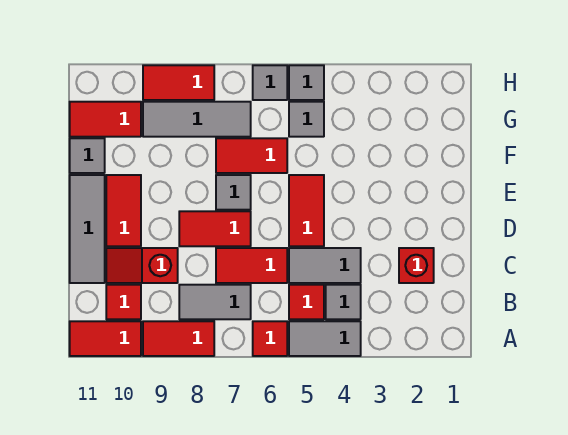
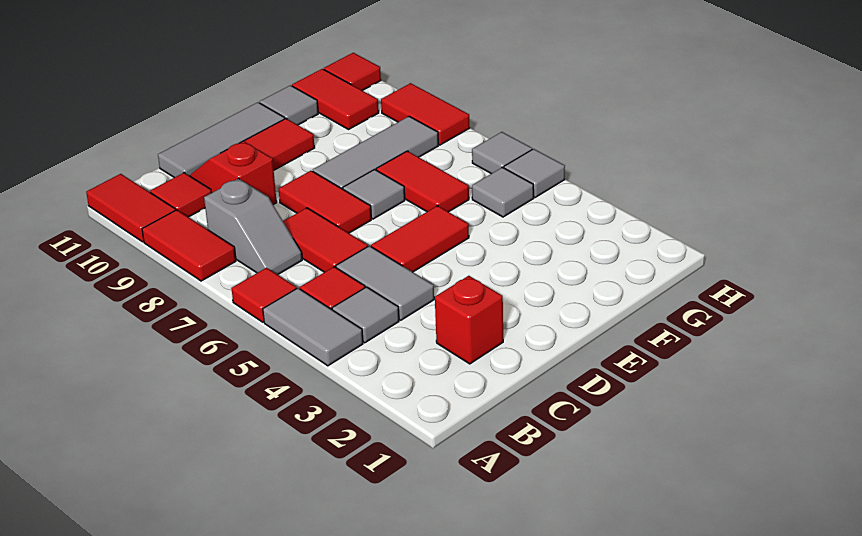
grey tile B7:B8 level 1 -> grey slope B7:B8 level 1 top 8
grey tile G7:G9 level 1 -> grey tile E8:G8 level 1
none -> red tile H11 level 1

